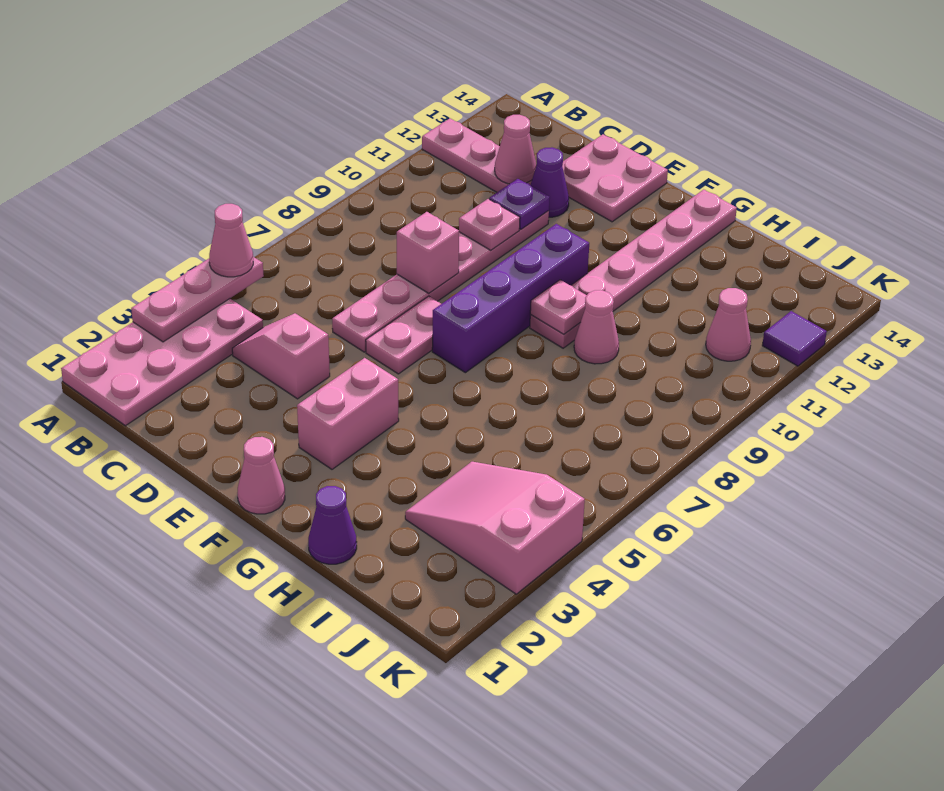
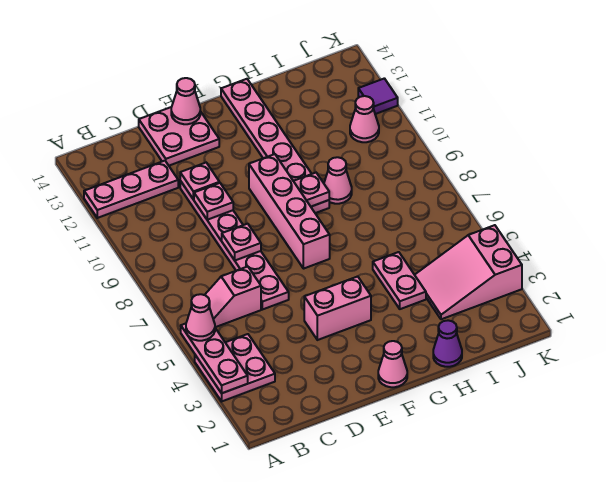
pink plate A1:B4 level 1 -> pink plate A3:B4 level 1
pink slope C4:D4 level 1 top D -> pink slope B6:C6 level 1 top C
pink cone C12 level 2 -> pink cone E14 level 2
pink brick D8 level 2 -> pink plate D8 level 2
purple plate D11 level 2 -> pink plate D11 level 2
purple cone D12 level 1 -> none
pink plate E6:E7 level 1 -> pink plate H4:H5 level 1
pink brick F3:F4 level 1 -> pink brick E4:F4 level 1
purple brick F7:F10 level 1 -> pink brick F7:F10 level 1

